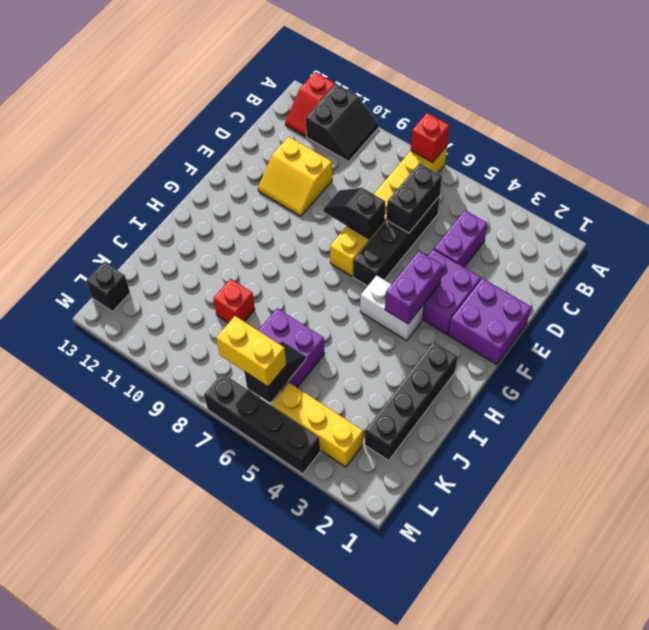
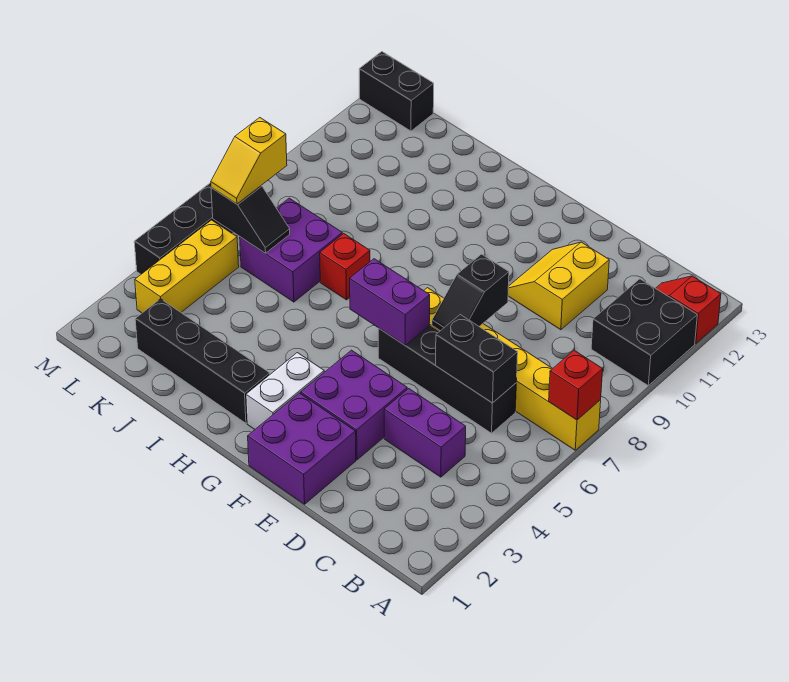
black slope A10:B11 level 1 top 11 -> black brick A10:B11 level 1
black slope E7:E8 level 2 top 7 -> black slope E7:E8 level 2 top 8
purple brick F4:G4 level 2 -> purple brick F6:G6 level 2
white brick G4:G5 level 1 -> white brick G2:G3 level 1
red brick J9 level 1 -> red brick I7 level 1
yellow brick L6:L7 level 3 -> yellow slope L6:L7 level 3 top 7
black brick L13 level 1 -> black brick L13:M13 level 1

